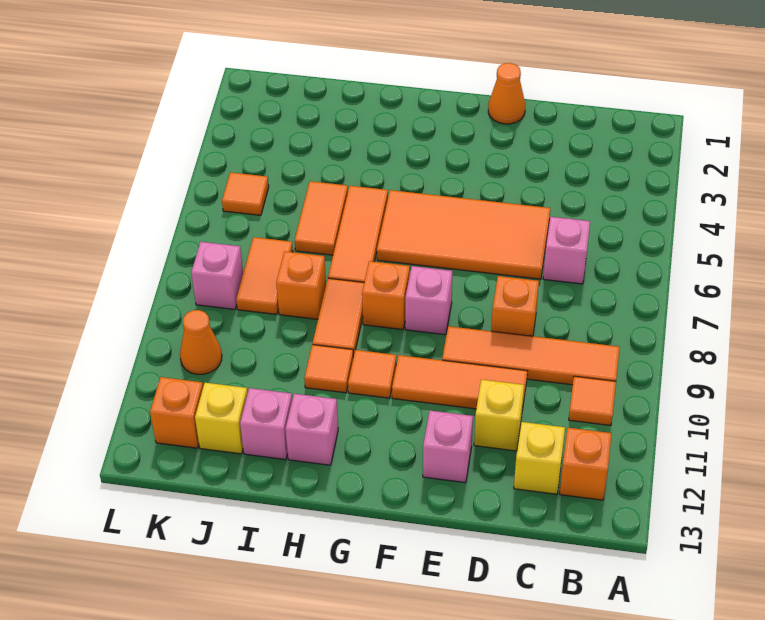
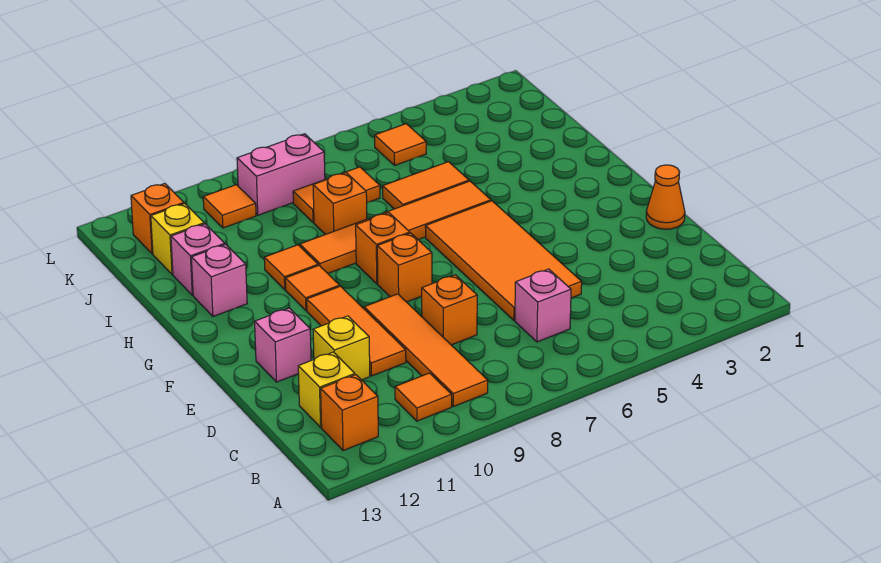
pink brick F8 level 1 -> orange brick F8 level 1
pink brick K8 level 1 -> pink brick K8:K9 level 1
orange cone K10 level 1 -> orange tile K10 level 1

